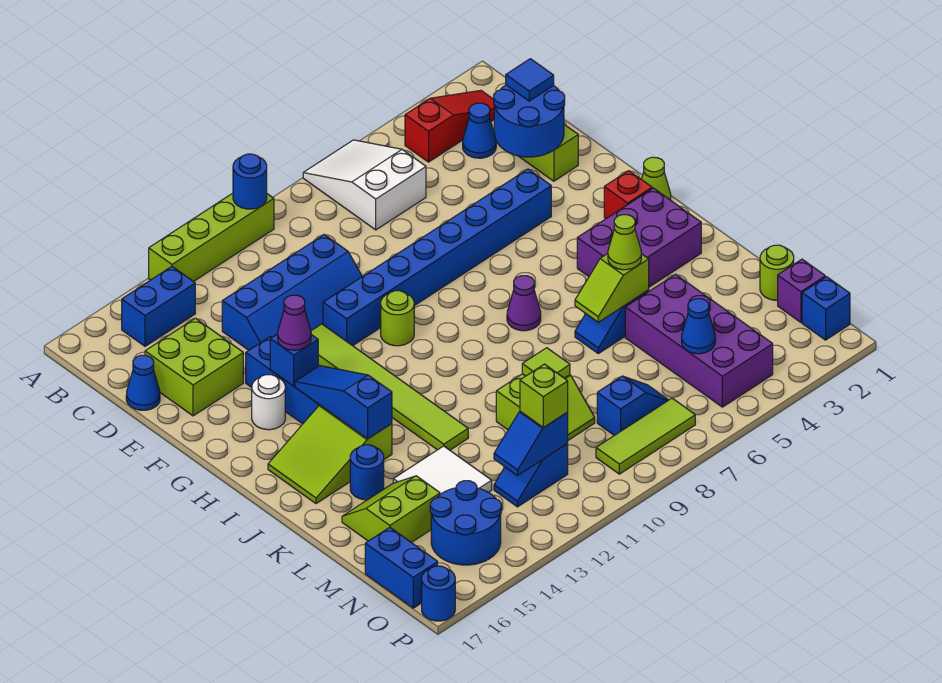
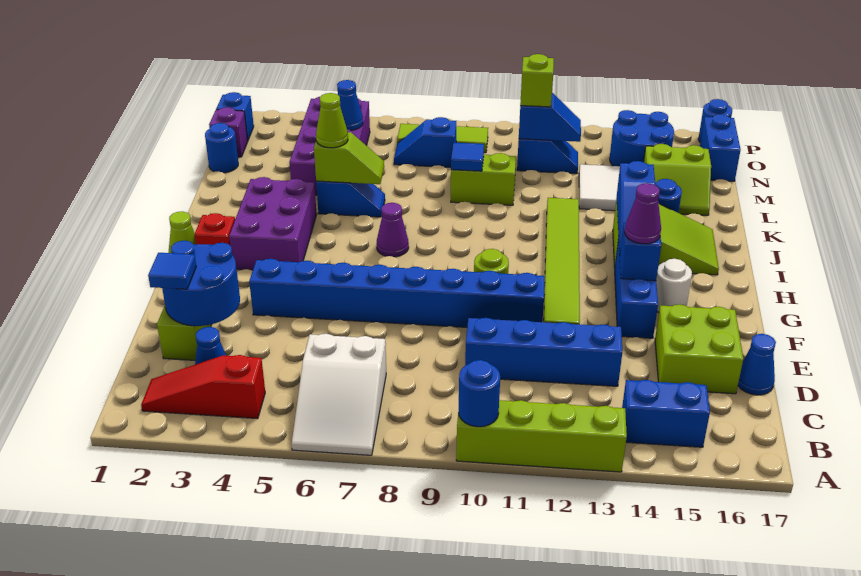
purple brick I2:J4 level 1 -> purple brick H3:J4 level 1
lime tile L9 level 2 -> blue tile L9 level 2
lime round brick M1 level 1 -> blue round brick M1 level 1

